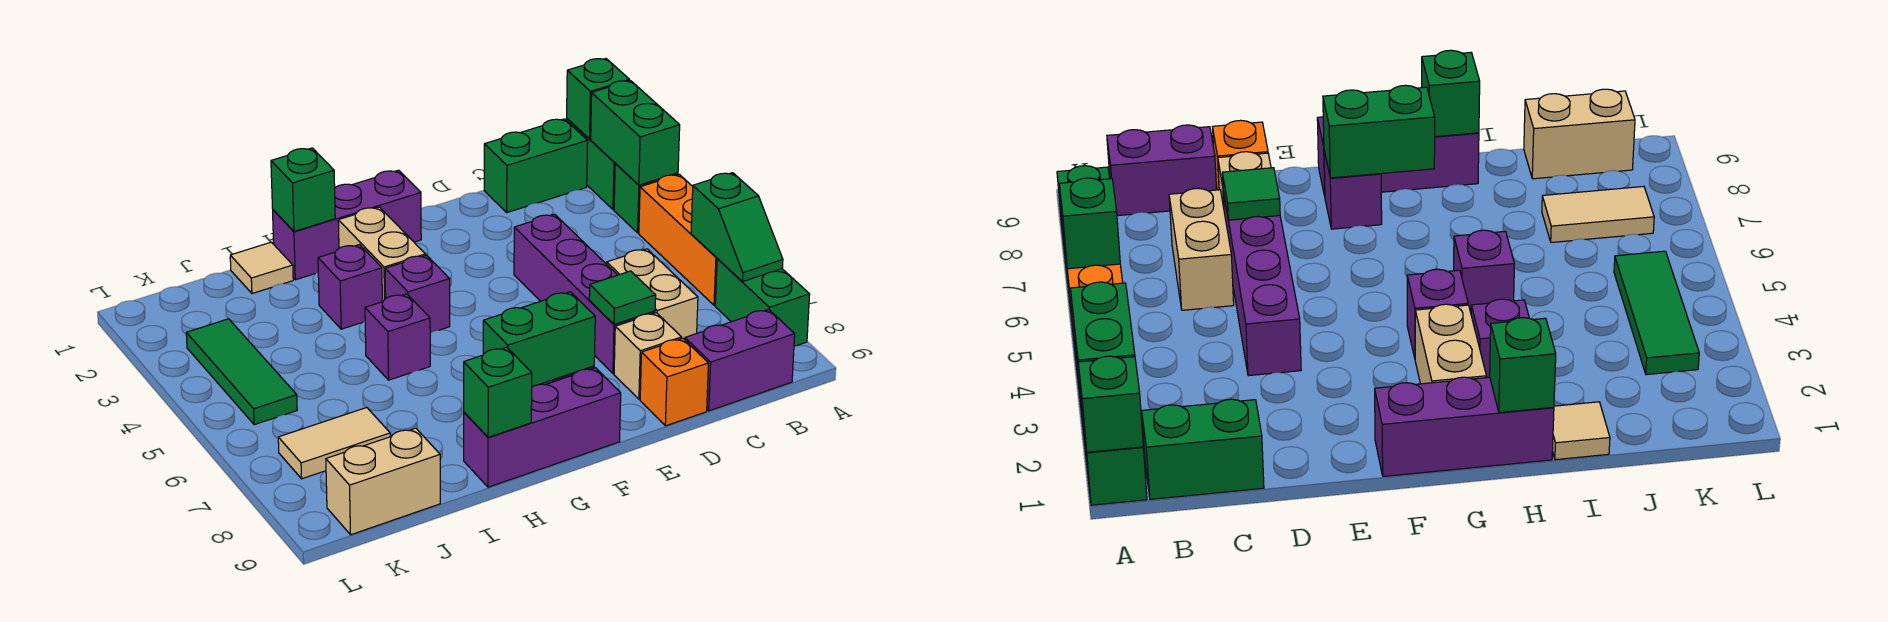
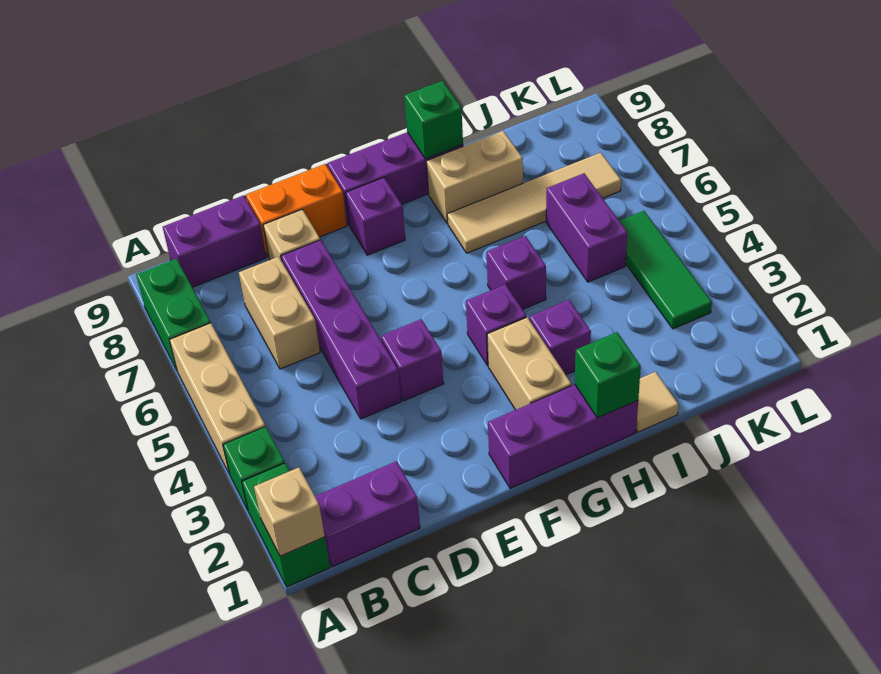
green brick A1 level 2 -> tan brick A1 level 2
green brick A2:A3 level 2 -> none
orange brick A4:A6 level 1 -> tan brick A4:A6 level 1
green slope A6:A7 level 2 top 6 -> none
green brick B1:C1 level 1 -> purple brick B1:C1 level 1
green tile D7 level 2 -> none
orange brick D9 level 1 -> orange brick D9:E9 level 1
none -> purple brick E4 level 1
green brick F8:G8 level 2 -> none
none -> purple brick J5:J6 level 1
tan tile J7:K7 level 1 -> tan tile H7:K7 level 1
tan brick J9:K9 level 1 -> tan brick H8:I8 level 1

